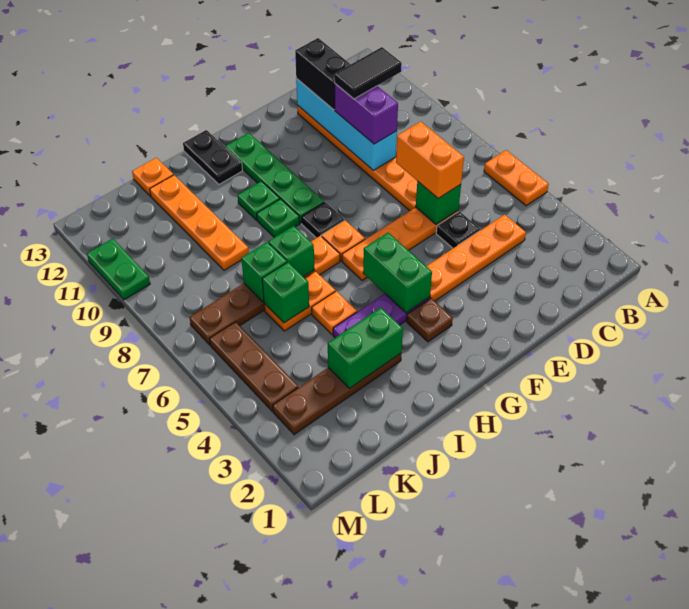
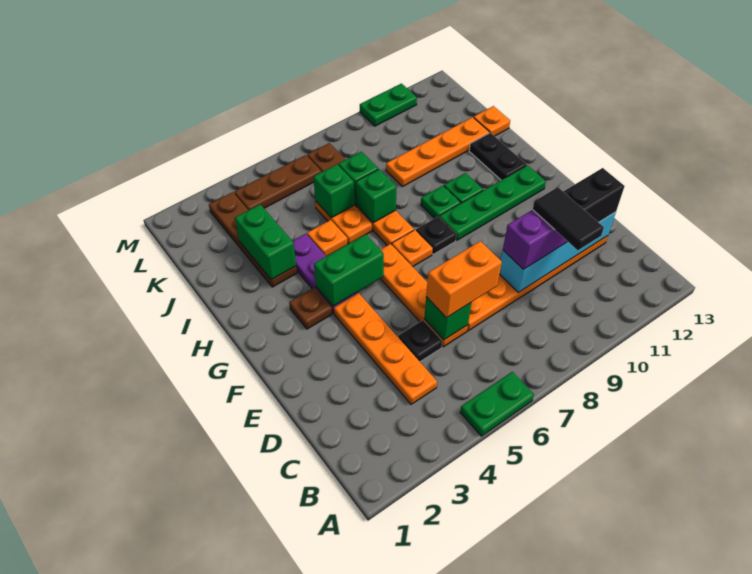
orange plate A5:A6 level 1 -> green plate A5:A6 level 1
black plate H12:H13 level 1 -> black plate H12:I12 level 1

